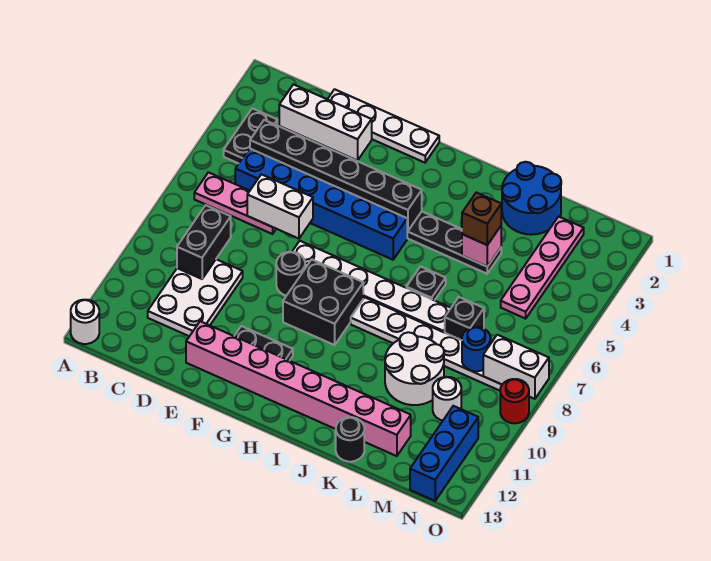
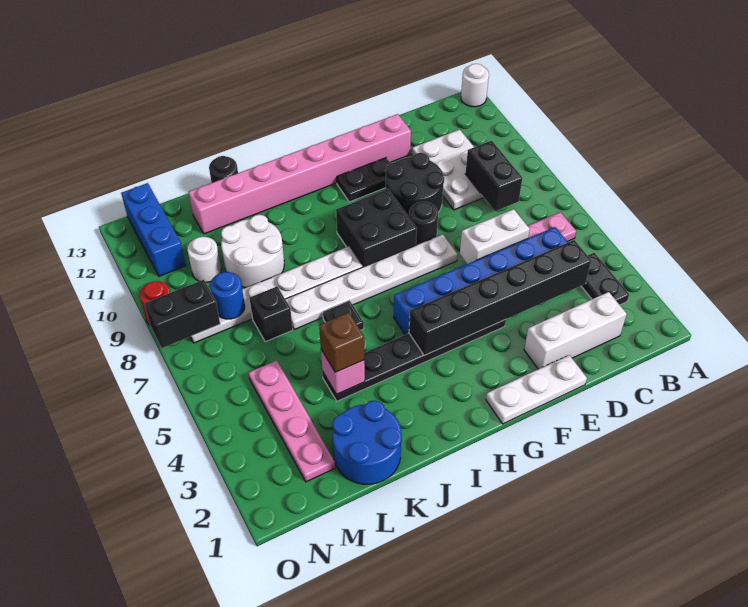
white plate D1:G1 level 1 -> white plate E1:G1 level 1
none -> black round brick E9:F10 level 1
white brick N8:O8 level 2 -> black brick N8:O8 level 2

